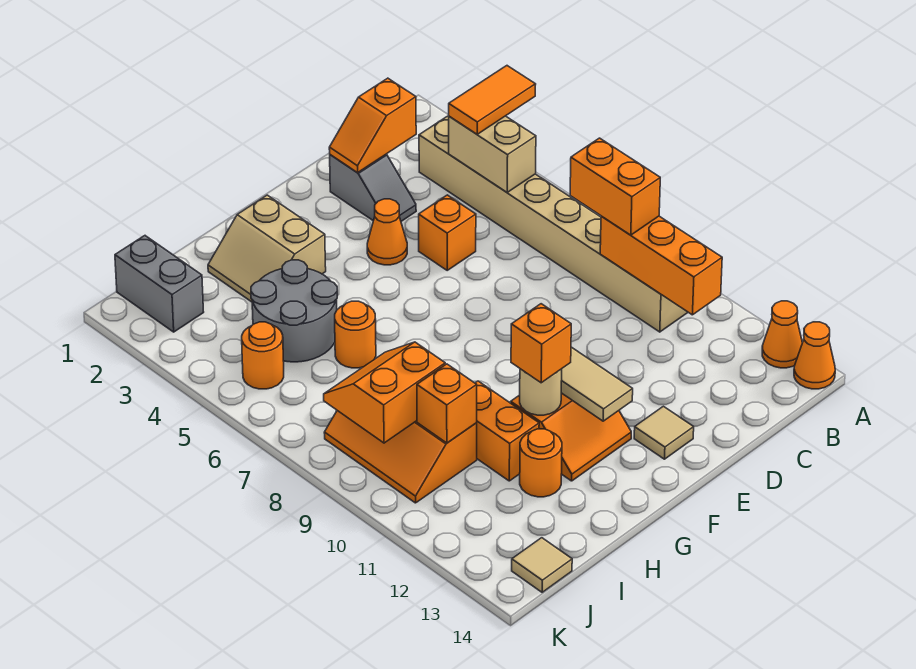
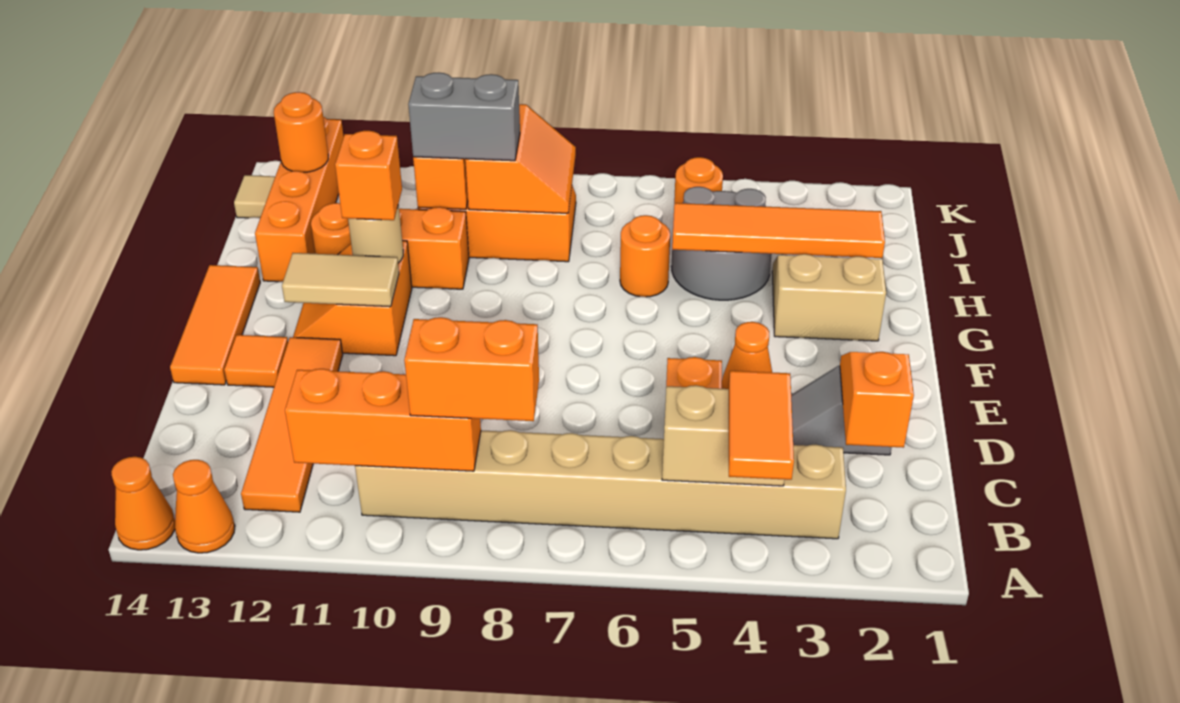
none -> orange tile B12:E12 level 1
tan tile E13 level 1 -> orange tile E13 level 1
none -> orange tile E14:G14 level 1
none -> orange tile H2:H5 level 2
none -> orange brick H13:K13 level 1
grey brick J1:J2 level 1 -> grey brick I9:I10 level 3
none -> orange round brick J13 level 2

